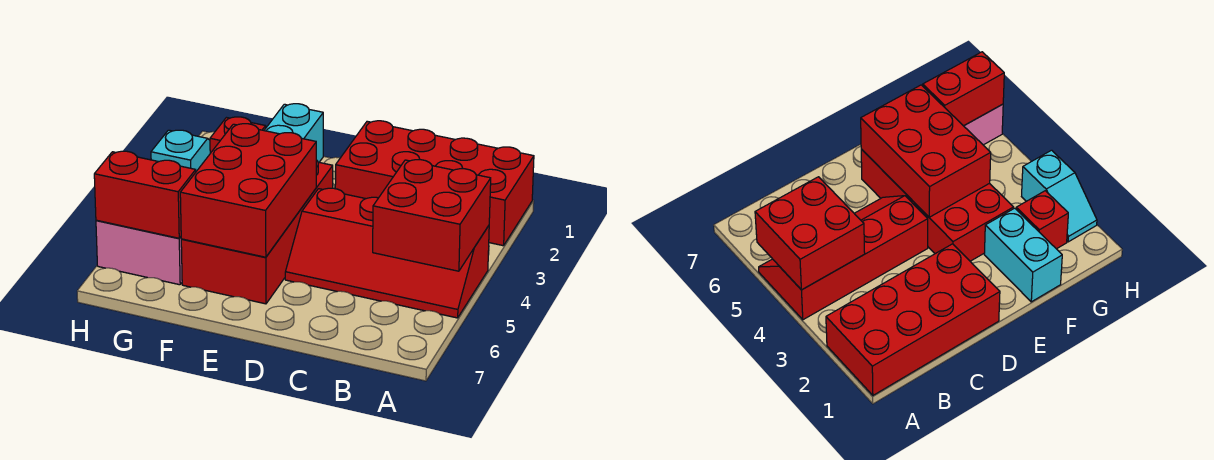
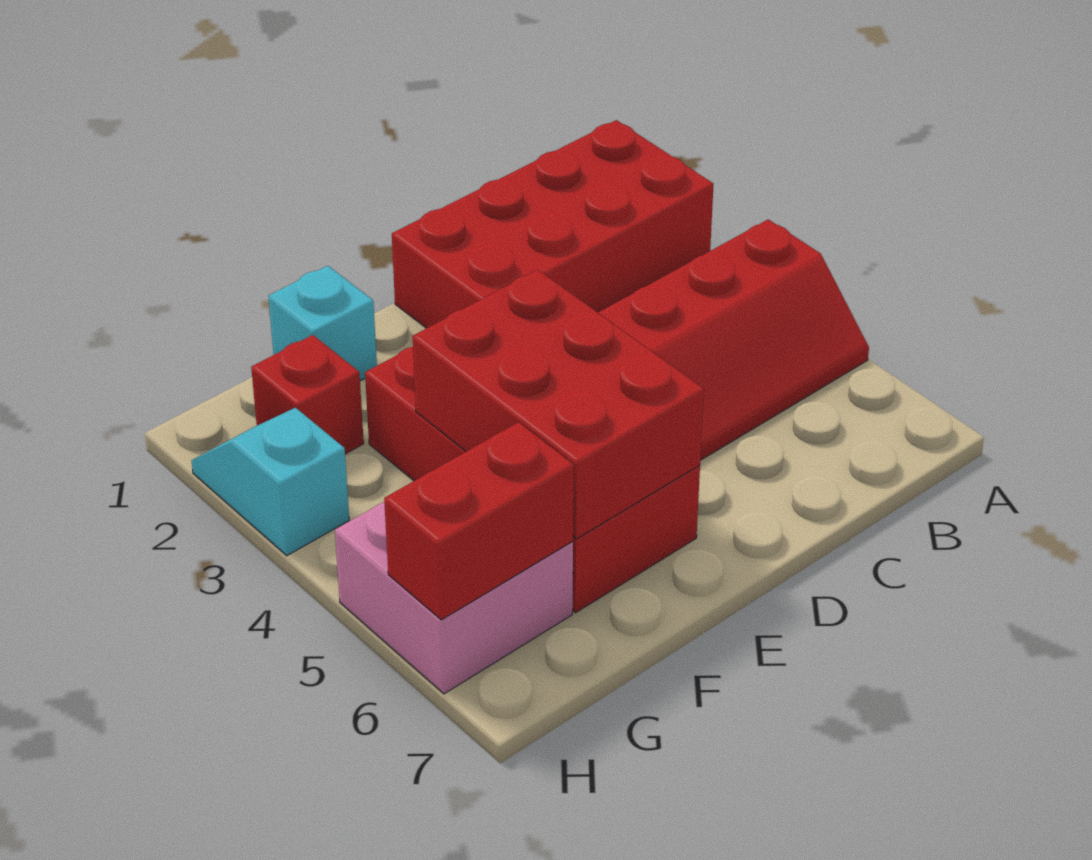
red brick A4:B5 level 2 -> none
cyan brick F1:F2 level 1 -> cyan brick F1 level 1
pink brick G6:H6 level 1 -> pink brick G5:H6 level 1

